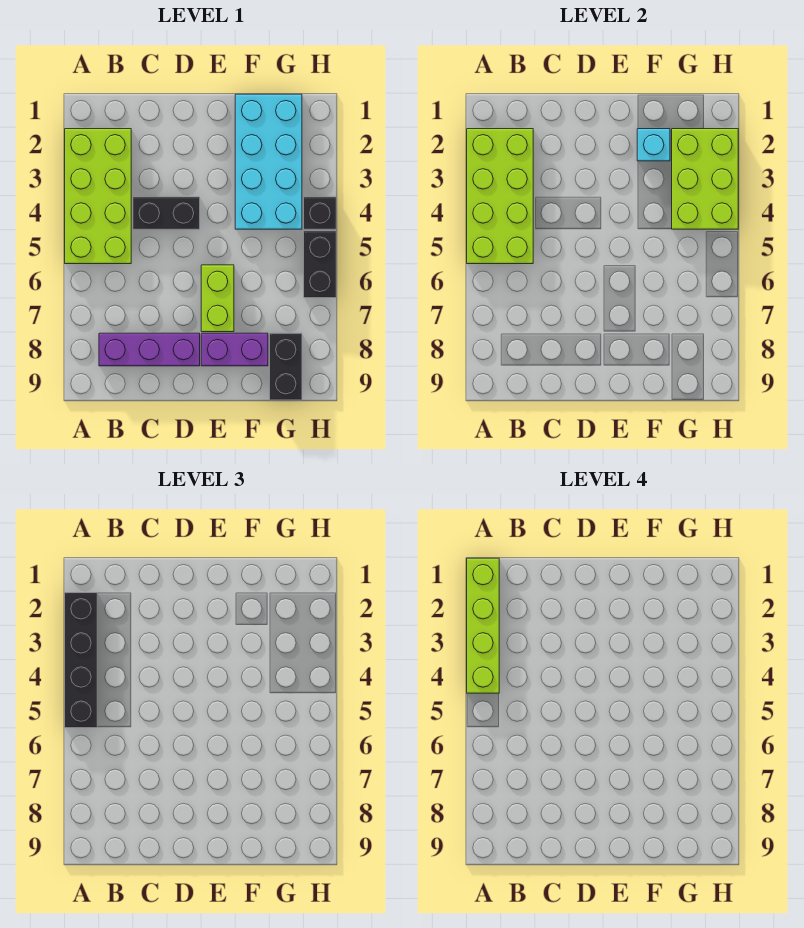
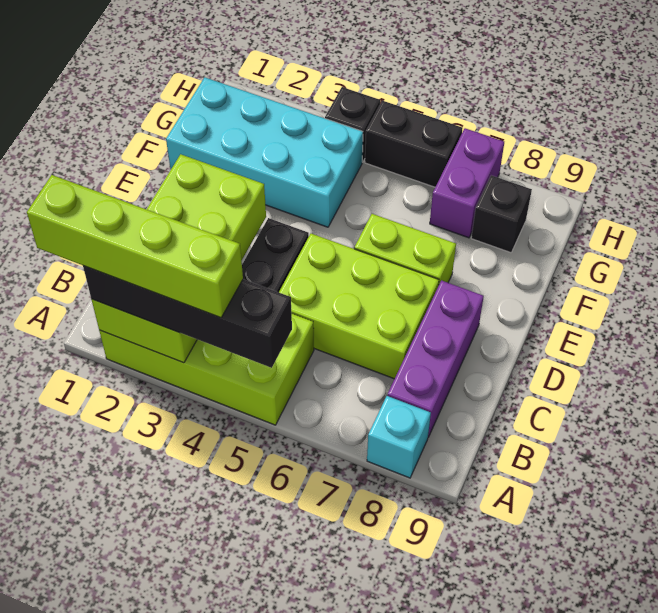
lime brick A2:B5 level 2 -> lime brick A2:D3 level 2
purple brick E8:F8 level 1 -> purple brick G7:H7 level 1
cyan brick F2 level 2 -> cyan brick A8 level 1
lime brick G2:H4 level 2 -> lime brick C5:D7 level 1
black brick G8:G9 level 1 -> black brick G8 level 1

